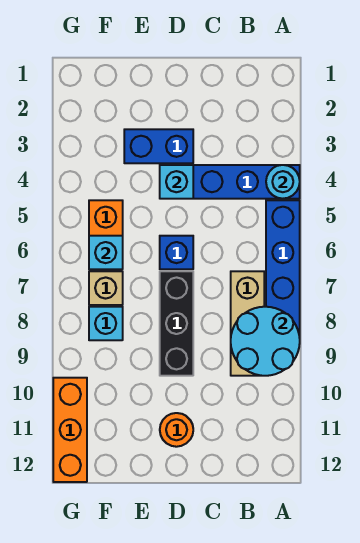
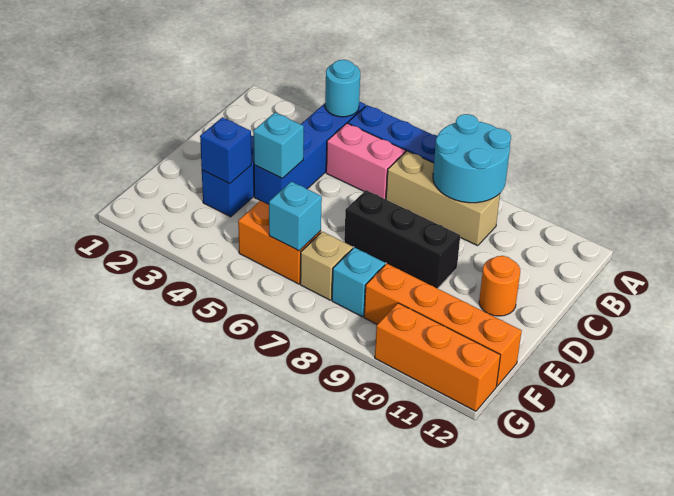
none -> pink brick B5:B6 level 1
blue brick D6 level 1 -> blue brick E3 level 2
none -> orange brick F9:F12 level 1

